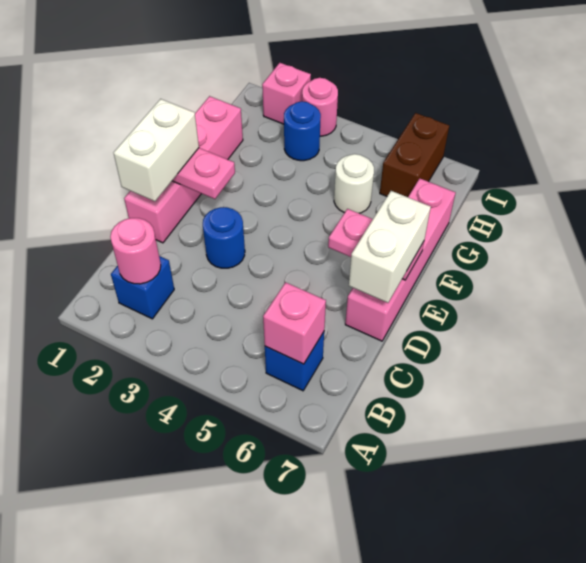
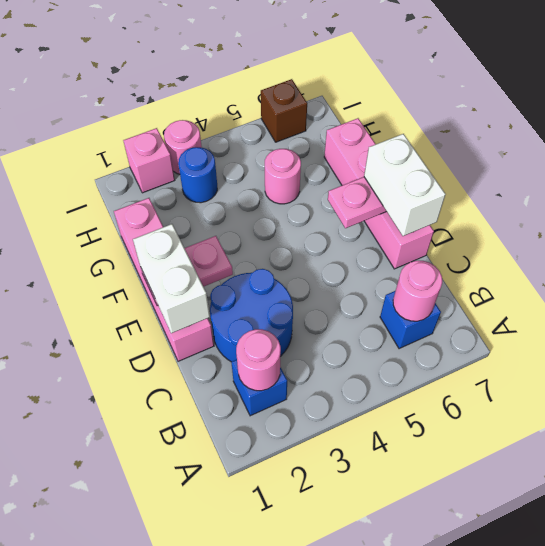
pink brick B6 level 2 -> pink round brick B6 level 2
blue round brick D3 level 1 -> blue round brick C2:D3 level 1
white round brick G5 level 1 -> pink round brick G5 level 1
brown brick H6:I6 level 1 -> brown brick I6 level 1

